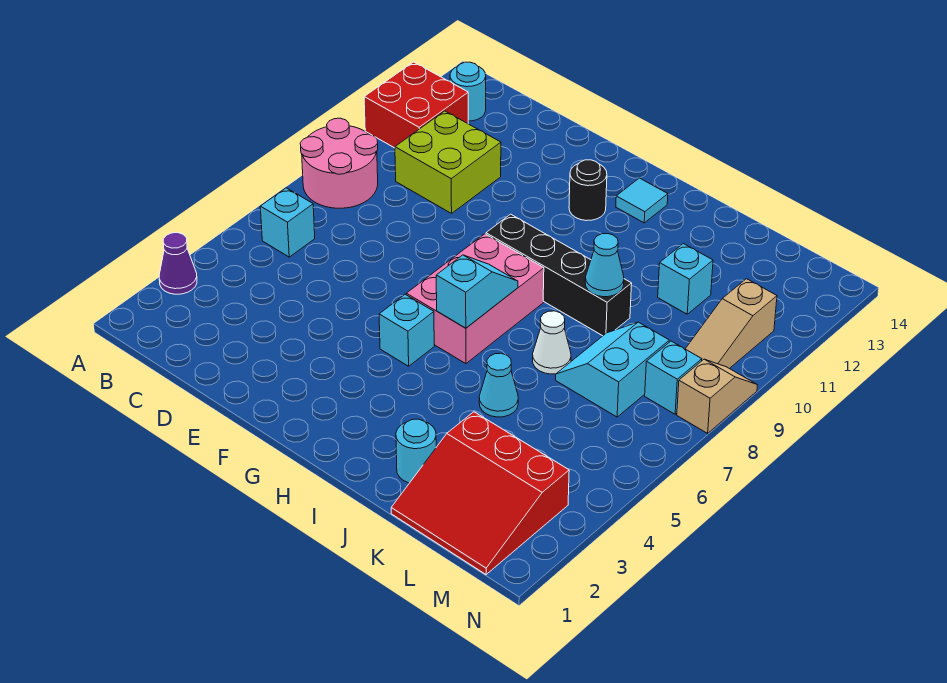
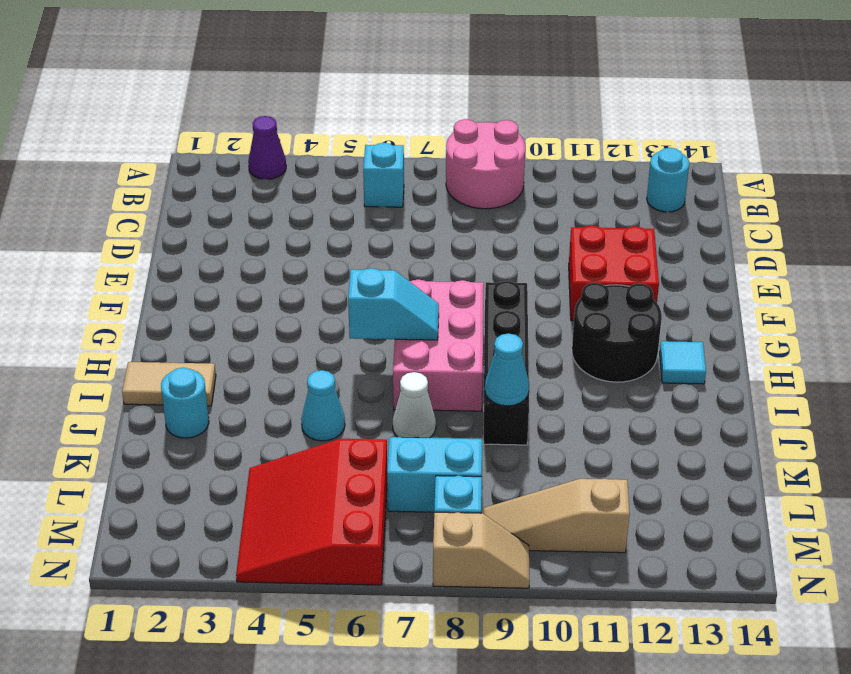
red brick A11:B12 level 1 -> red brick E11:F12 level 1
lime brick C10:D11 level 1 -> none
cyan brick G5 level 1 -> none
pink brick G6:H8 level 1 -> pink brick G7:I8 level 1
black round brick G12 level 1 -> black round brick G11:H12 level 1
none -> tan tile I1:I2 level 1
red slope K1:M3 level 1 top 3 -> red slope L4:N6 level 1 top 6
cyan brick K11 level 1 -> none

